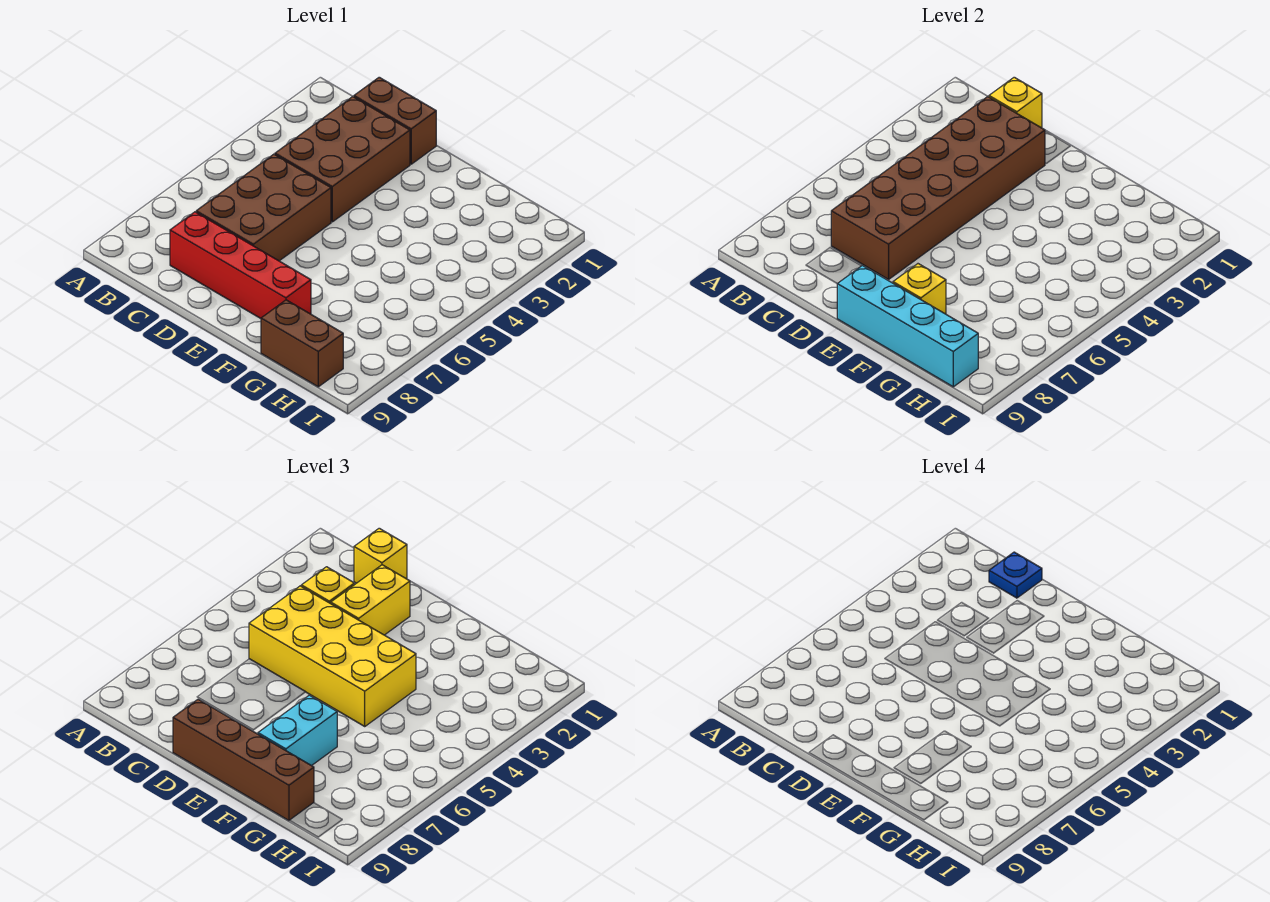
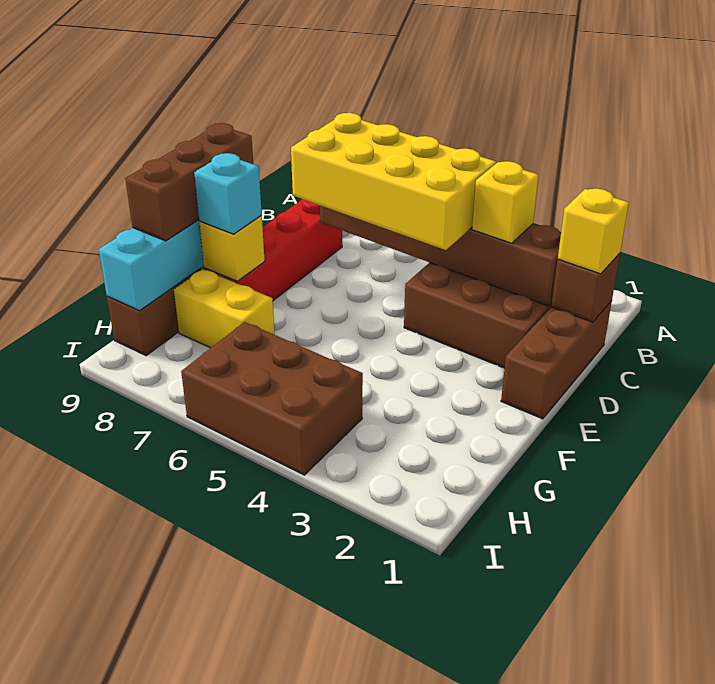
brown brick C1:D1 level 1 -> brown brick C1:E1 level 1
yellow brick C1 level 2 -> brown brick C1 level 2
blue plate C1 level 4 -> none
brown brick C2:D7 level 2 -> brown brick C2:C7 level 2
yellow brick C4:F5 level 3 -> yellow brick C4:D7 level 3
brown brick C5:D7 level 1 -> brown brick H4:I6 level 1
yellow brick D2:D3 level 3 -> yellow brick G7:G8 level 1
brown brick D9:G9 level 3 -> brown brick E9:G9 level 3
cyan brick F7:F8 level 3 -> cyan brick F8 level 3

